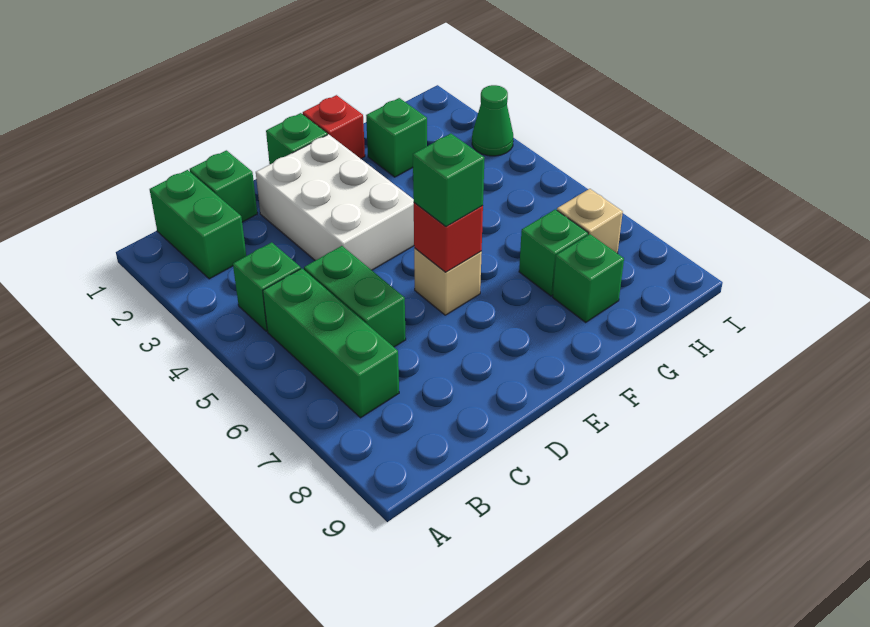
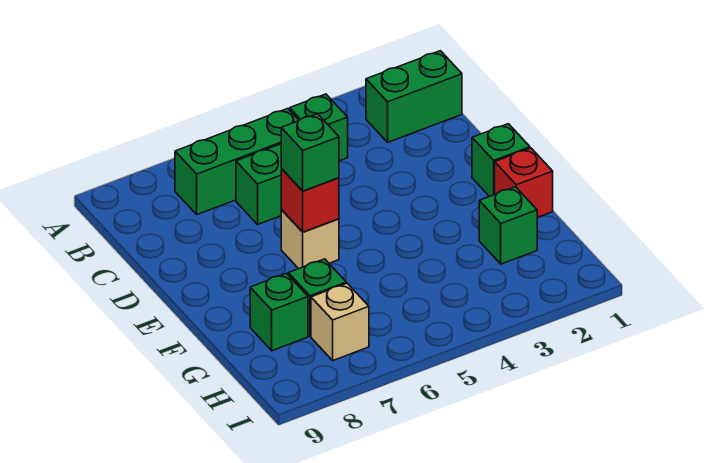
green brick C1 level 1 -> none
white brick D2:E4 level 1 -> none
green cone I3 level 1 -> none

